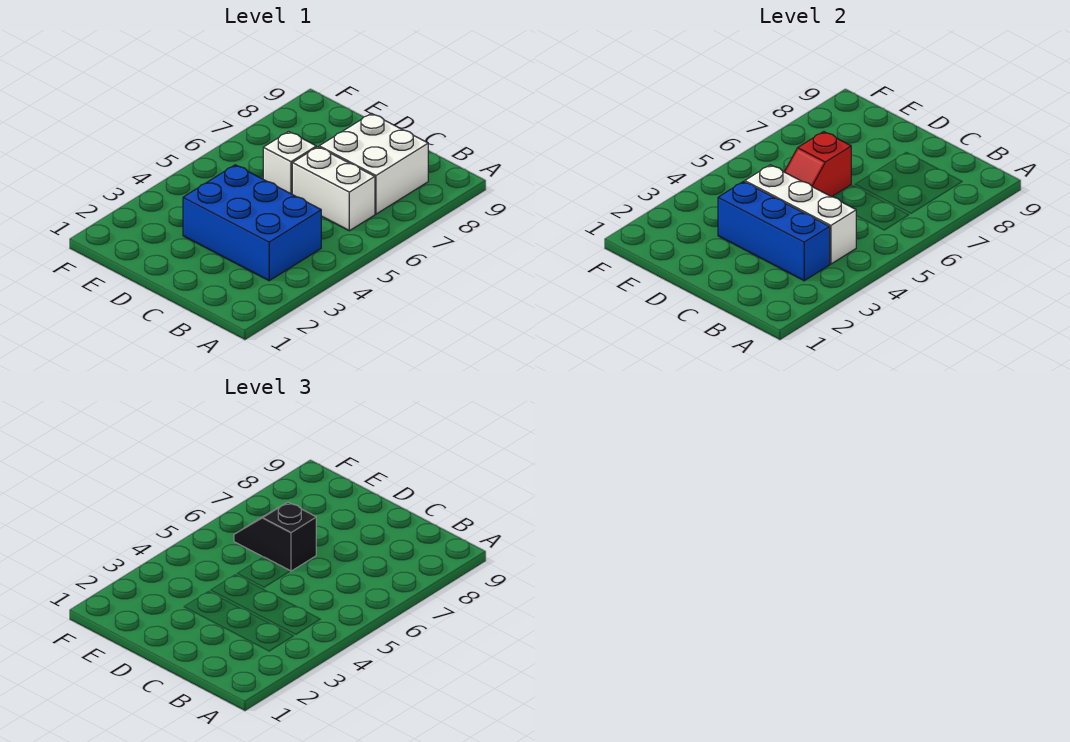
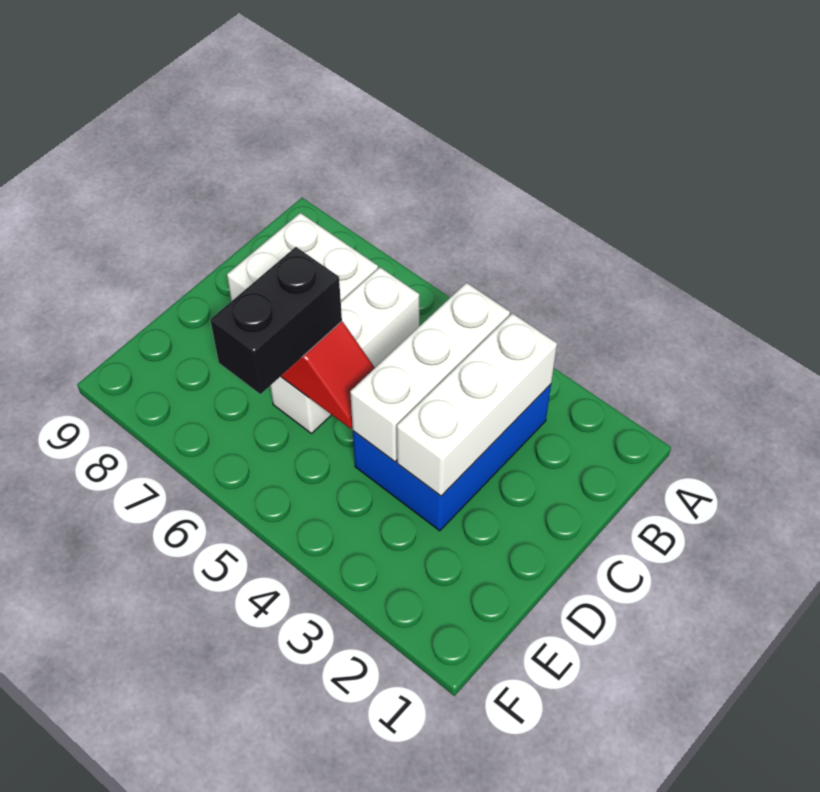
blue brick B3:D3 level 2 -> white brick B3:D3 level 2
black slope D6:E6 level 3 top D -> black brick D6:E6 level 3

